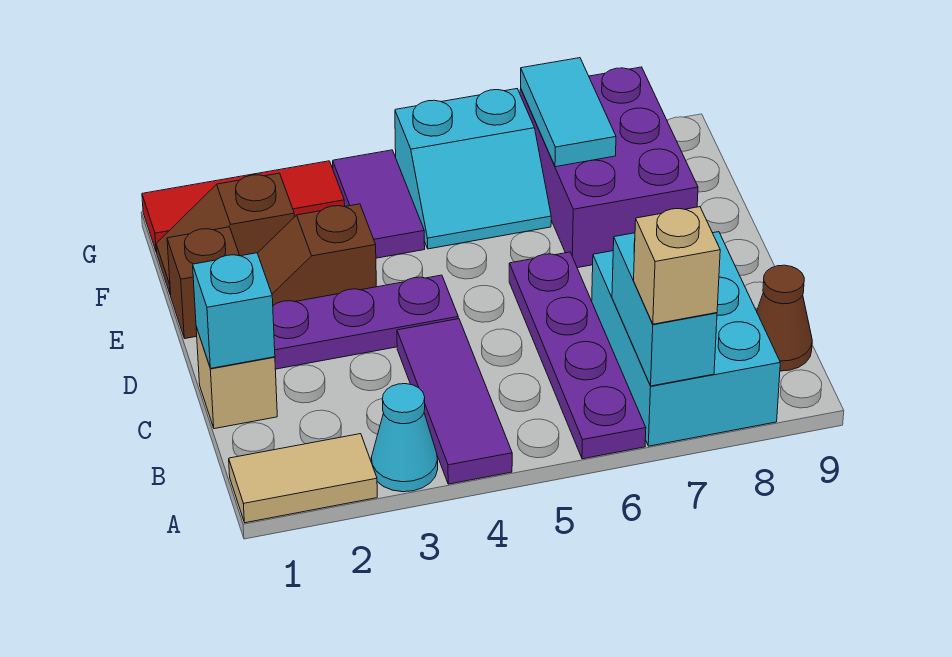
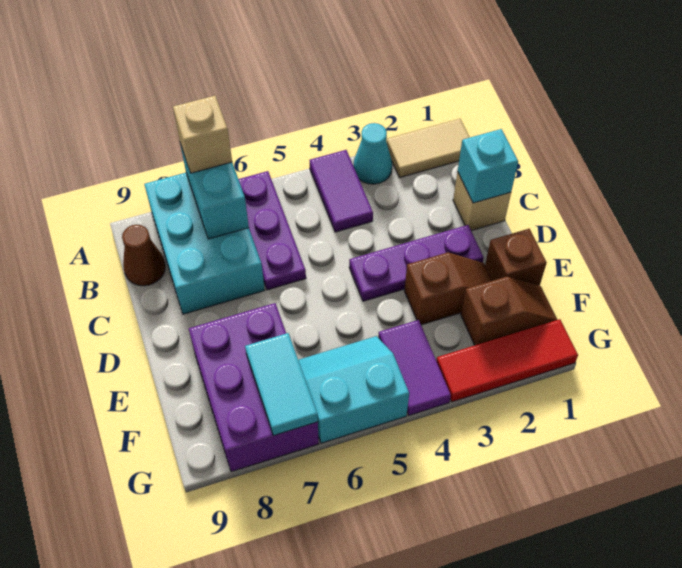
purple tile A4:C4 level 1 -> purple tile A4:B4 level 1
purple plate A6:D6 level 1 -> purple plate A6:C6 level 1

